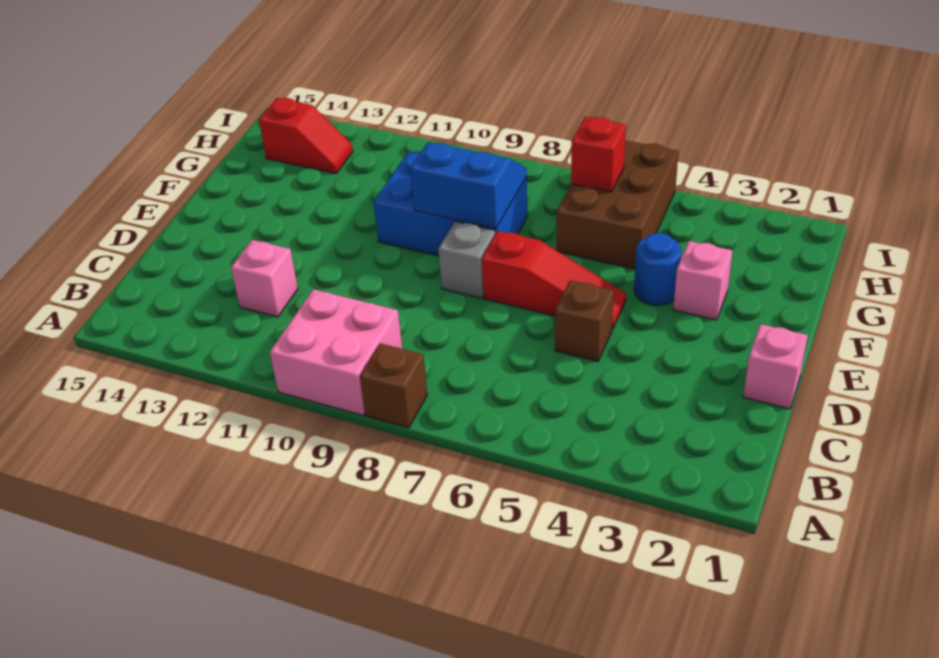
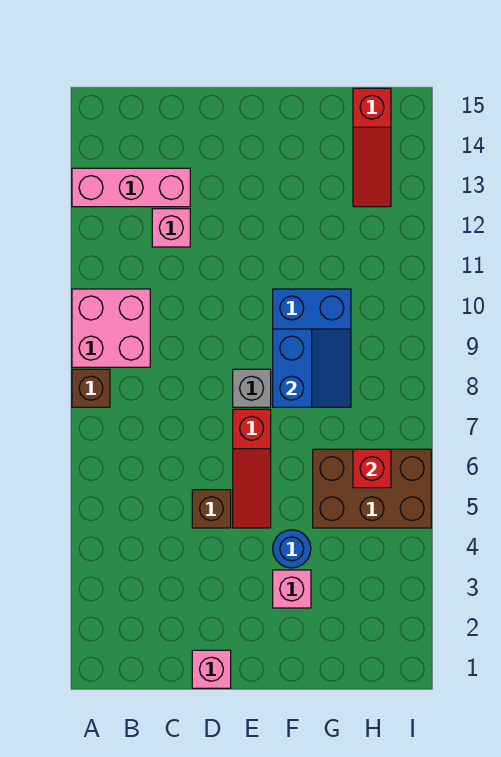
none -> pink brick A13:C13 level 1
red slope H13:H14 level 1 top 14 -> red slope H13:H15 level 1 top 15

